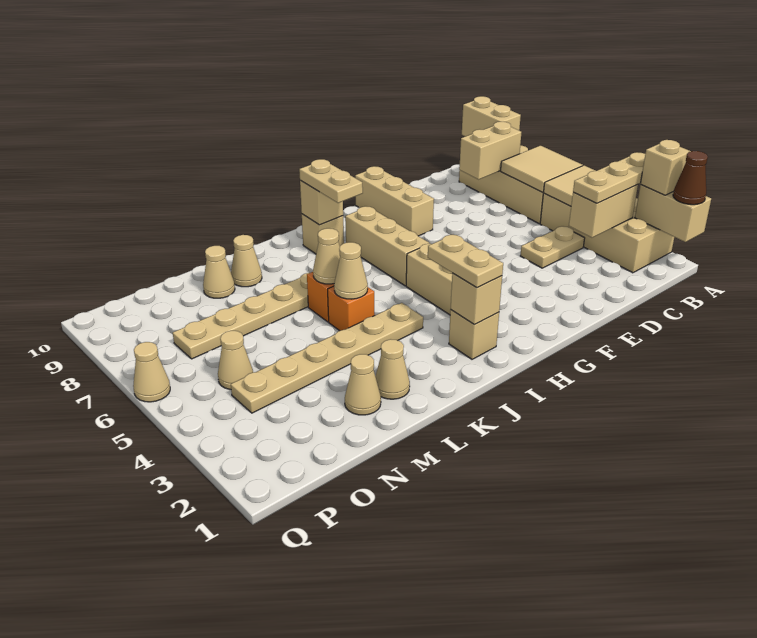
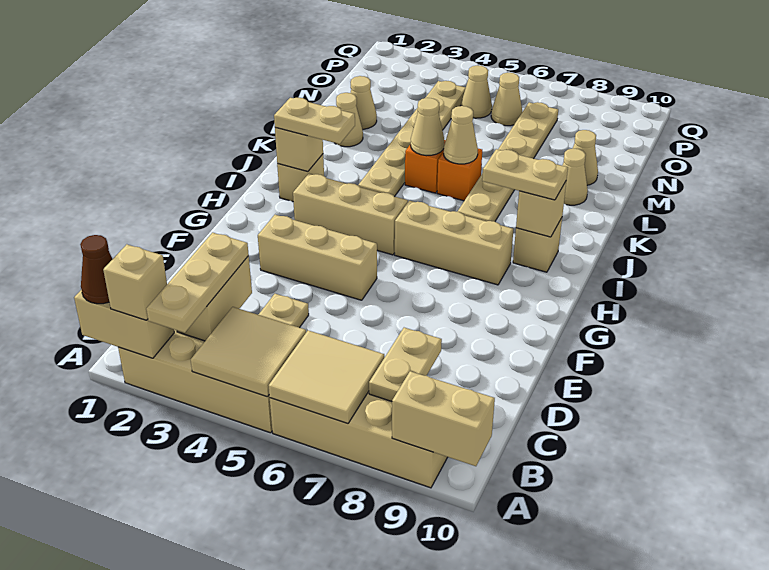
tan brick B8:C8 level 2 -> tan plate B8:C8 level 2
tan brick F8:F10 level 1 -> tan brick F3:F5 level 1
tan cone Q6 level 1 -> tan cone O6 level 1

